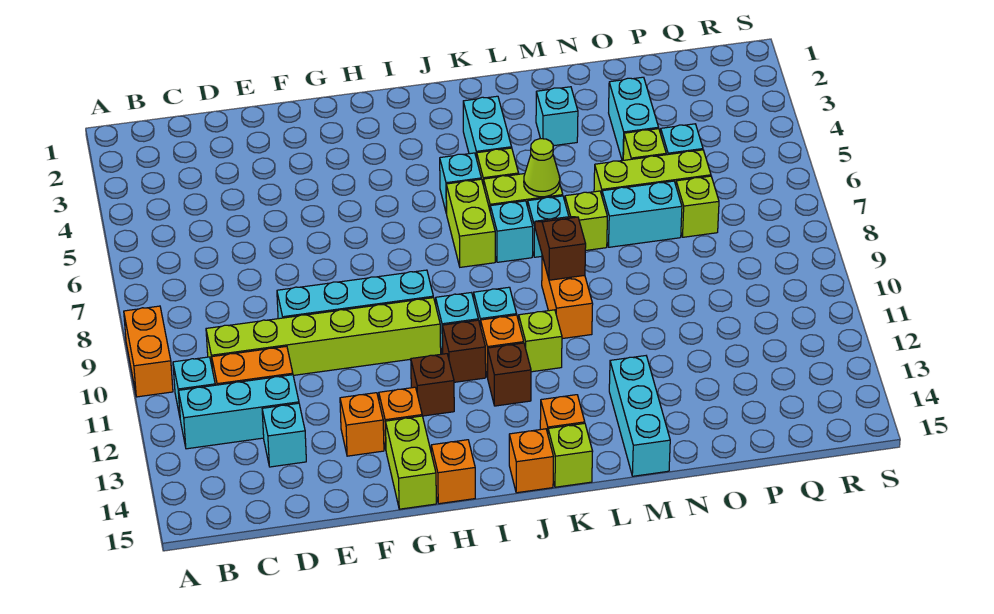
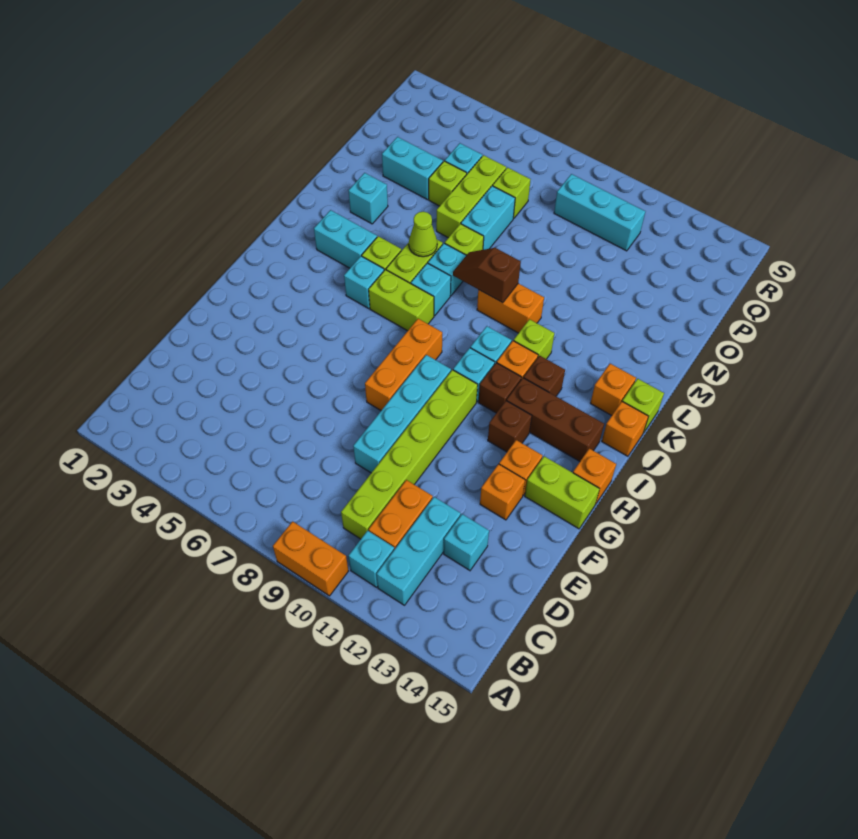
none -> orange brick G8:I8 level 1
none -> brown brick I12:I14 level 1
cyan brick M13:M15 level 1 -> cyan brick Q9:Q11 level 1

